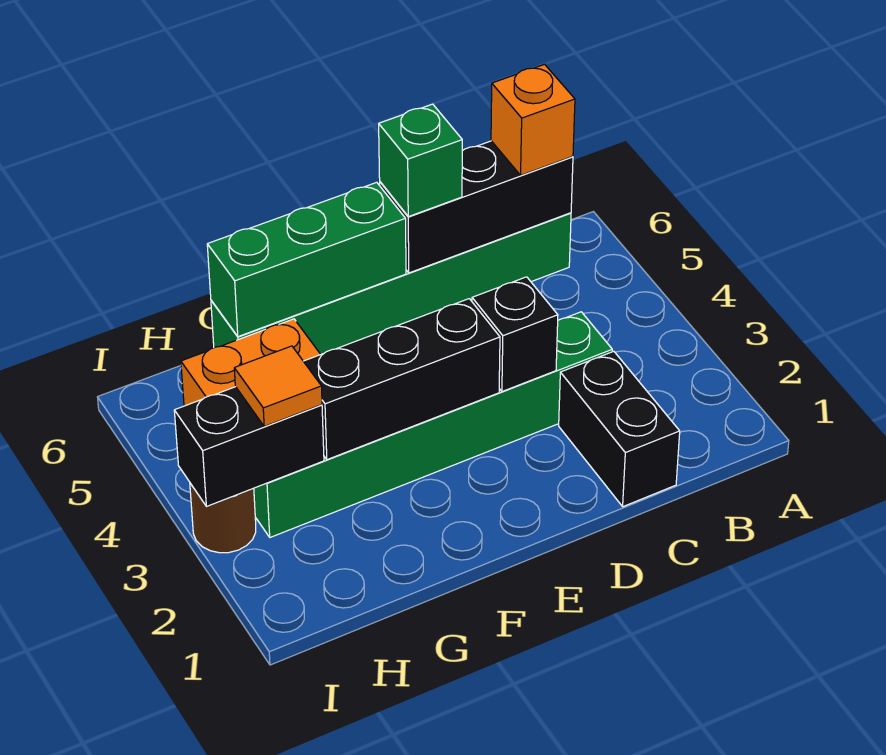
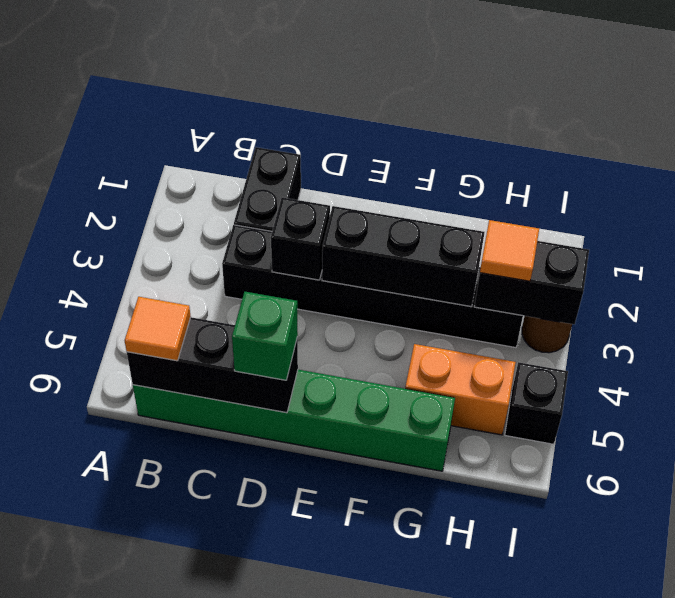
orange brick B6 level 3 -> orange tile B6 level 3
green brick C3:H3 level 1 -> black brick C3:H3 level 1
green brick E6:G6 level 2 -> none
none -> black brick I5 level 1

